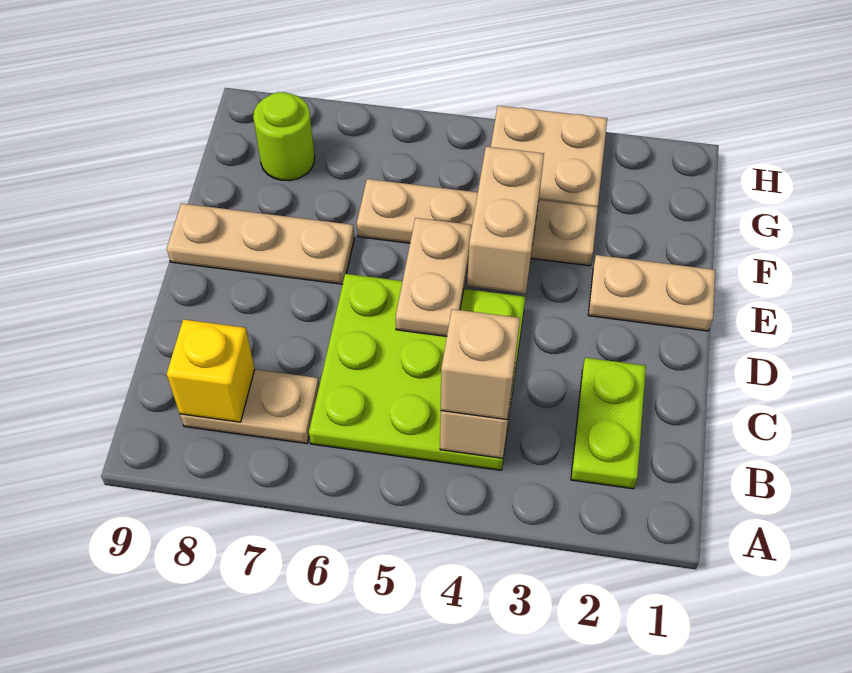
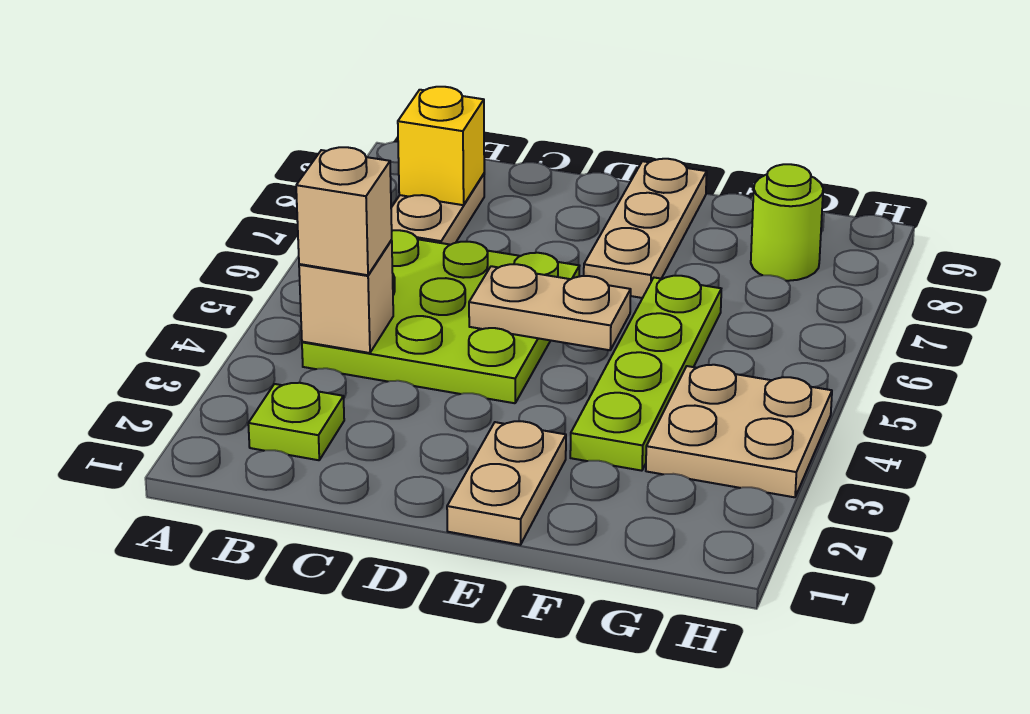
lime plate B2:C2 level 1 -> lime plate B2 level 1
tan brick E4:F4 level 2 -> none
tan plate F3:F6 level 1 -> lime plate F3:F6 level 1

